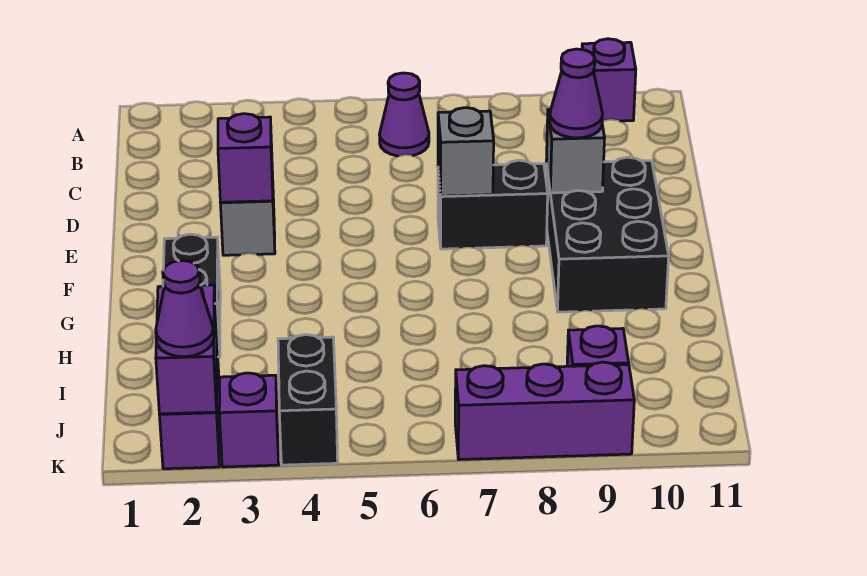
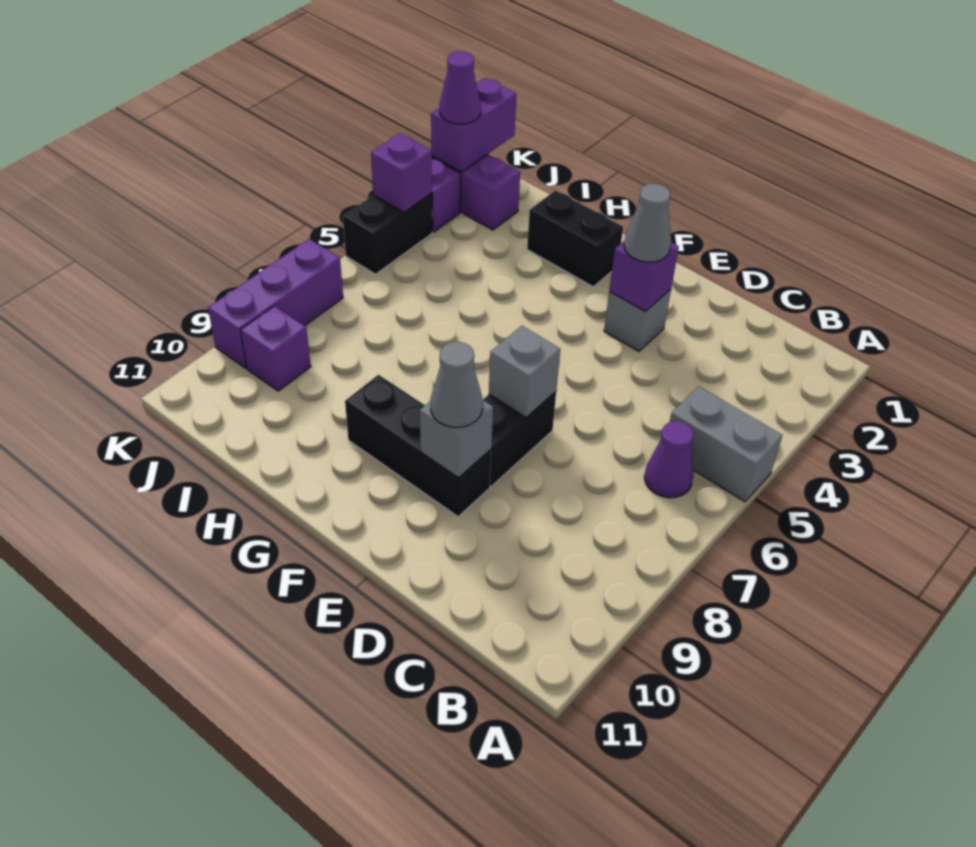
none -> grey brick A5:B5 level 1
purple brick A10 level 1 -> purple brick K4 level 2
none -> grey cone E3 level 3
black brick E9:G10 level 1 -> black brick E9:G9 level 1
purple cone E9 level 3 -> grey cone E9 level 3
purple brick J2:K2 level 2 -> purple brick K1:K2 level 2
black brick J4:K4 level 1 -> black brick K4:K5 level 1

